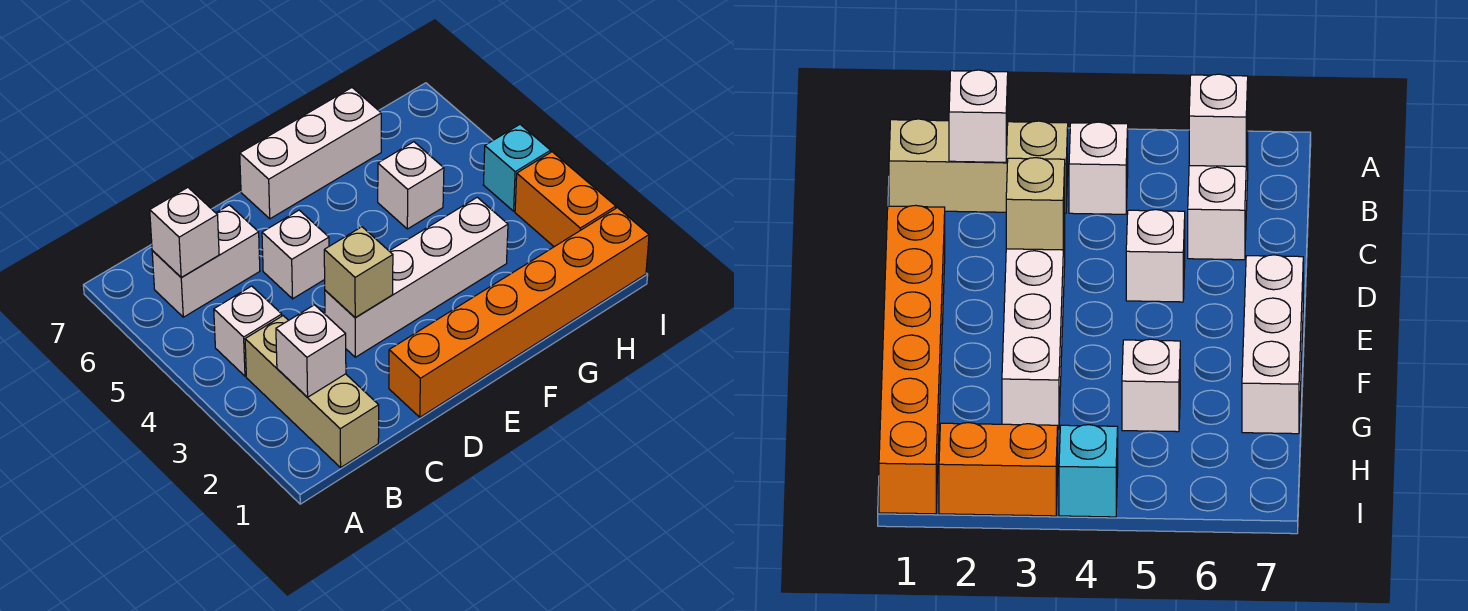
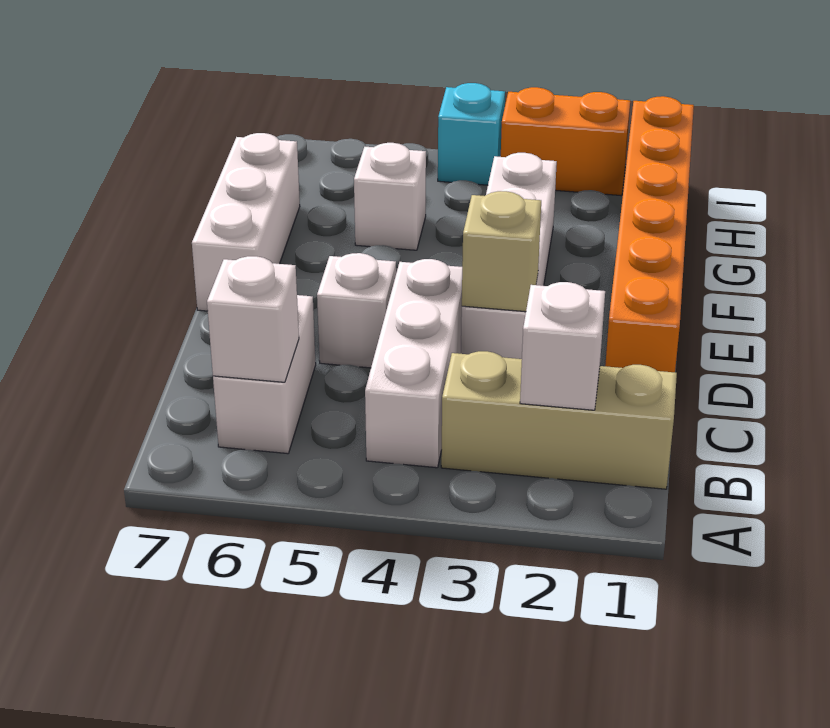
white brick B4 level 1 -> white brick B4:D4 level 1

